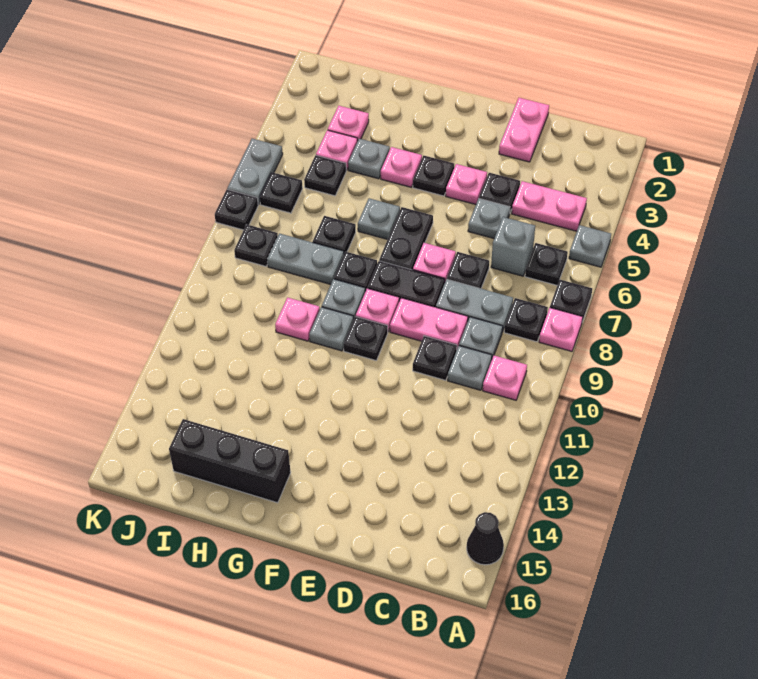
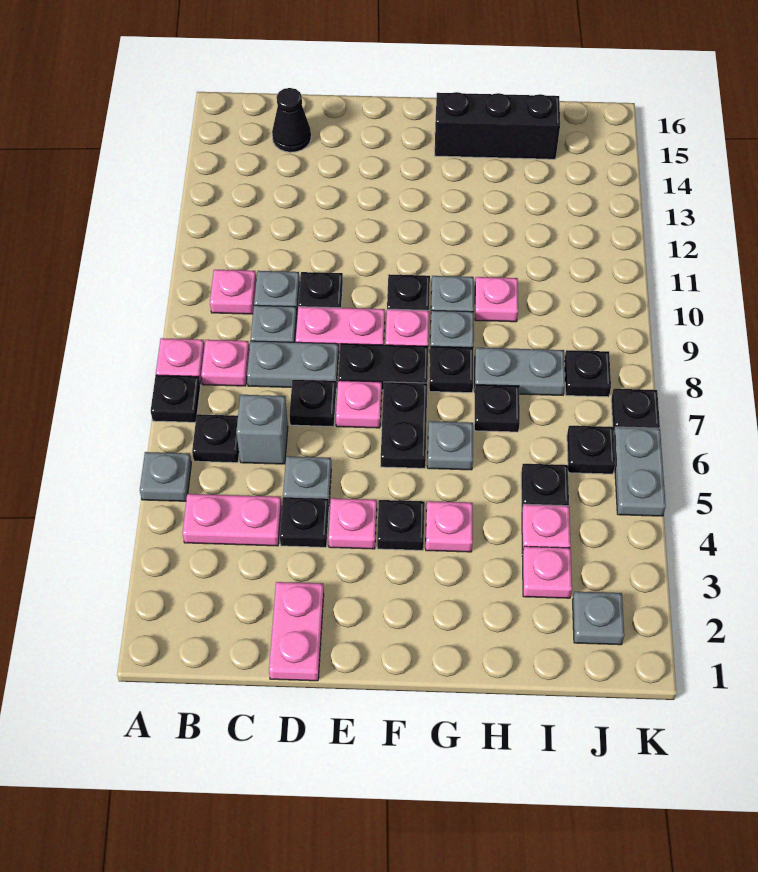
black cone A15 level 1 -> black cone C15 level 1
black plate B8 level 1 -> pink plate B8 level 1
grey plate H4 level 1 -> grey plate J2 level 1

